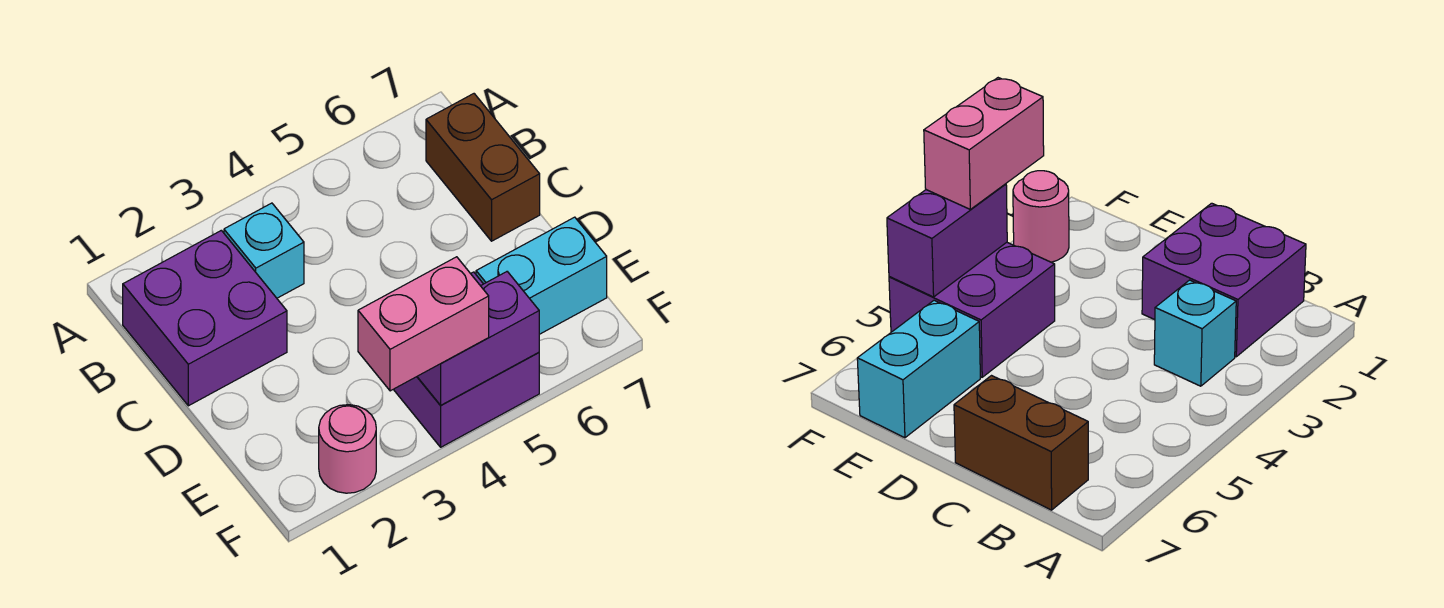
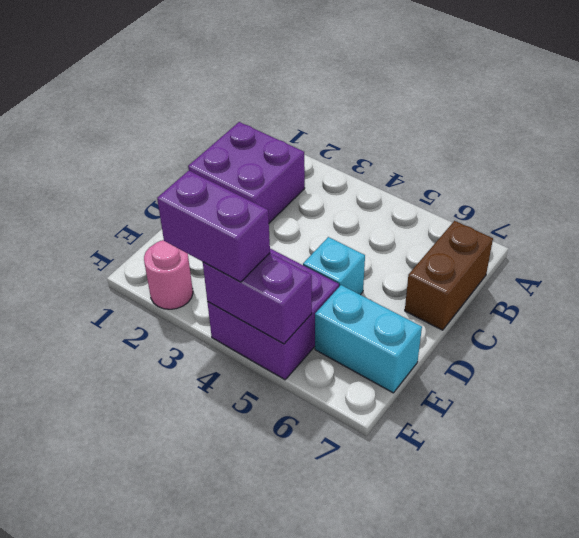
cyan brick B3 level 1 -> cyan brick D5 level 1
pink brick F3:F4 level 3 -> purple brick F3:F4 level 3

